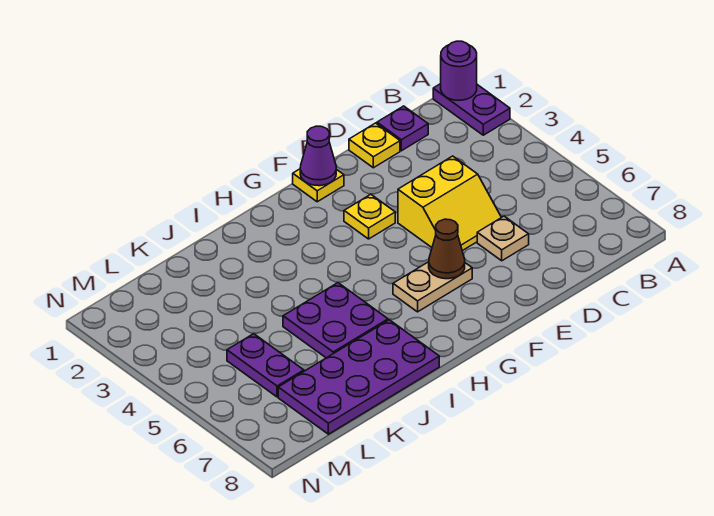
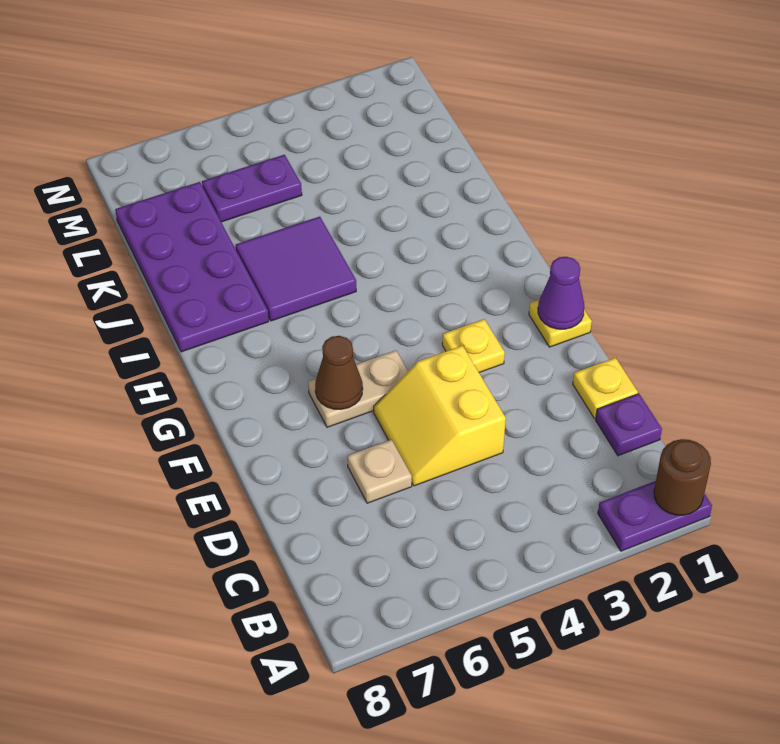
purple round brick A1 level 2 -> brown round brick A1 level 2
tan plate F6:G6 level 1 -> tan plate F5:F6 level 1
purple plate I5:J6 level 1 -> purple tile I5:J6 level 1

